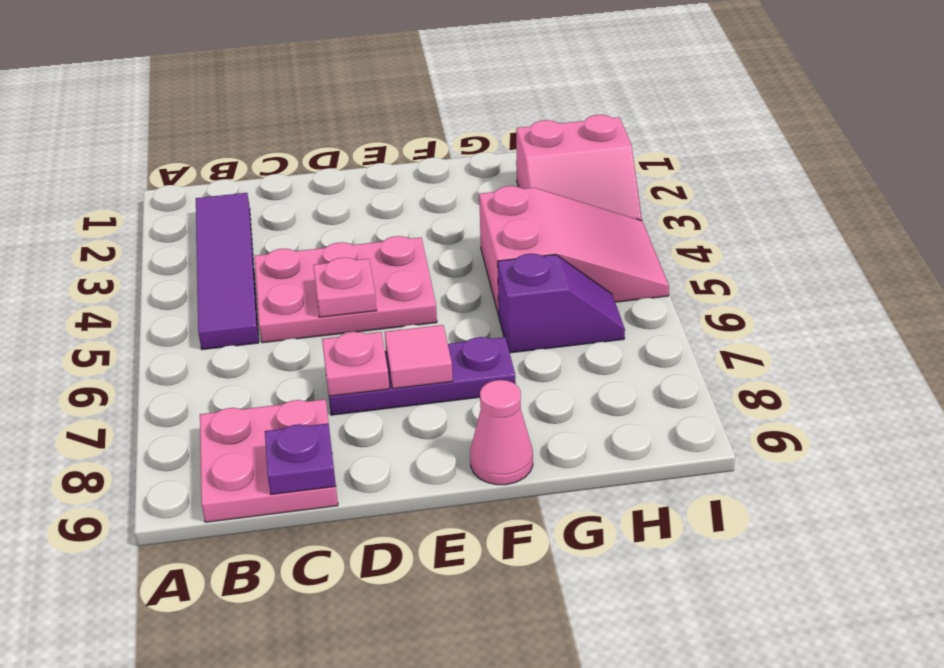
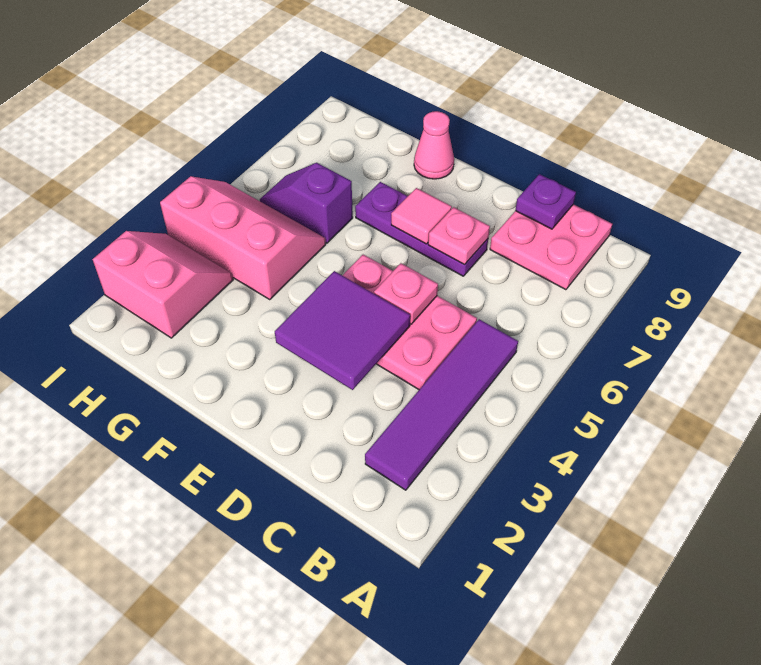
none -> purple tile D3:E4 level 2
pink slope G4:I5 level 1 top G -> pink slope G4:I5 level 1 top 4

